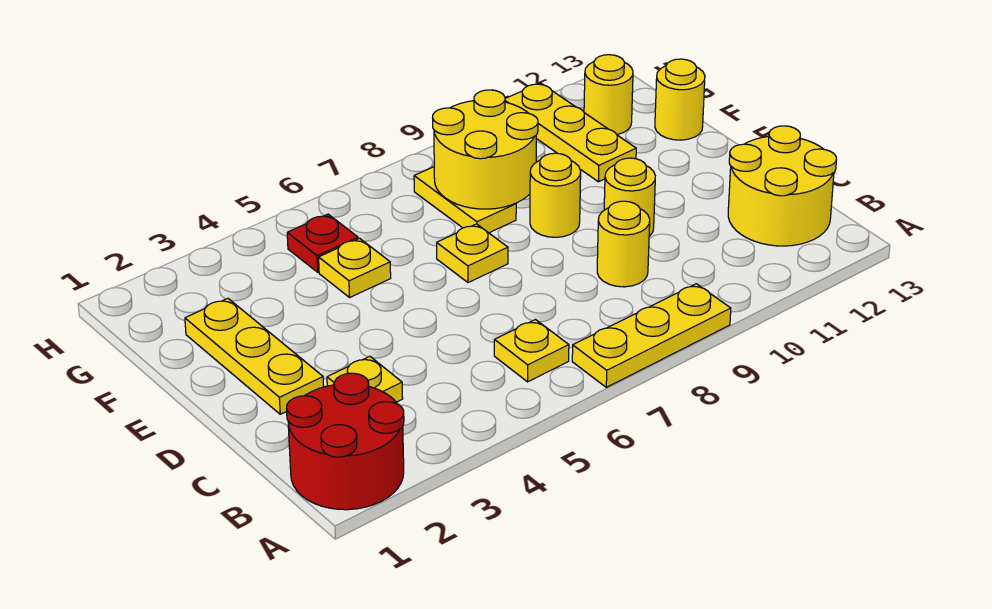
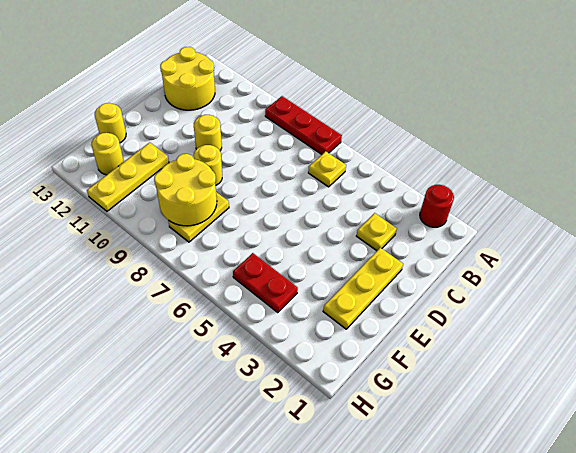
red round brick A1:B2 level 1 -> red round brick A2 level 1
yellow plate A7:A9 level 1 -> red plate A7:A9 level 1
yellow round brick C9 level 1 -> none
yellow plate E7 level 1 -> none
yellow plate F5 level 1 -> none
red plate G5 level 1 -> red plate G4:G5 level 1

